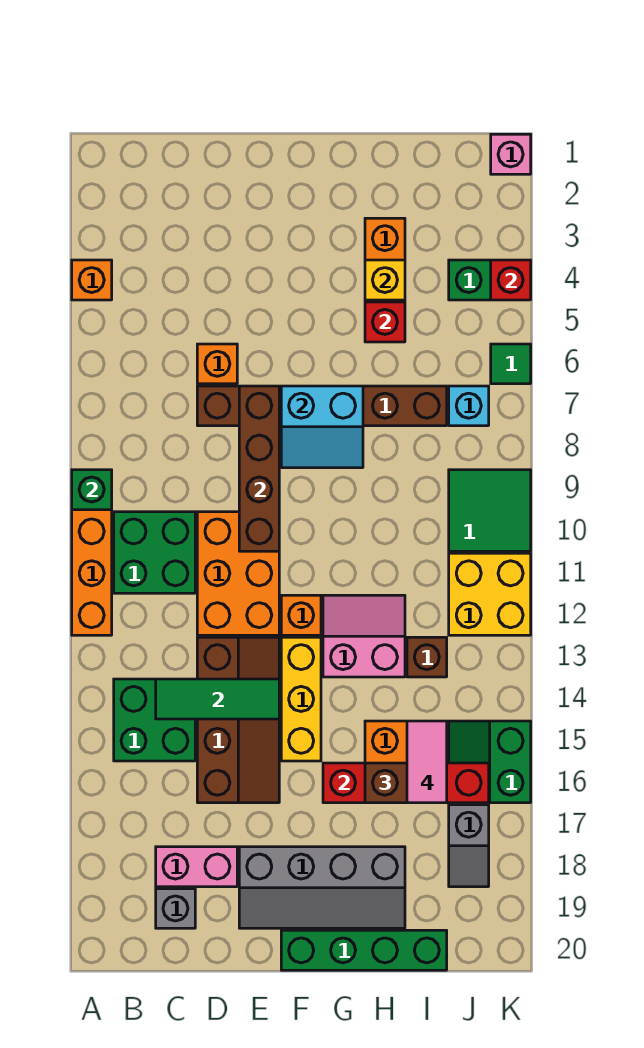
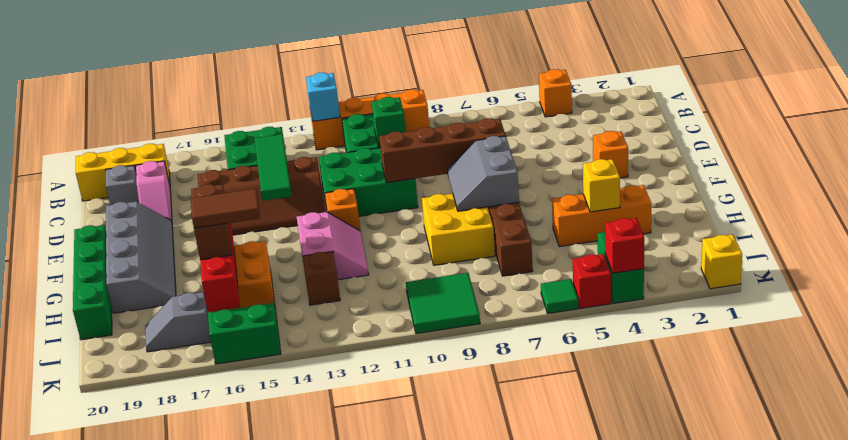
green brick A9 level 2 -> green brick C10 level 2
pink brick C18:D18 level 1 -> pink slope C18:D18 level 1 top C
orange brick D6 level 1 -> orange brick E3 level 1
orange brick D10:E12 level 1 -> green brick D10:E12 level 1
grey slope E18:H19 level 1 top 18 -> grey slope E18:H19 level 1 top 19
cyan slope F7:G8 level 2 top 7 -> grey slope F7:G8 level 2 top 7
yellow brick F13:F15 level 1 -> yellow brick B18:B20 level 1
red brick H5 level 2 -> red brick K5 level 1
pink tile I15:I16 level 4 -> brown tile I15:I16 level 4
cyan brick J7 level 1 -> cyan brick A12 level 2
yellow brick J11:K12 level 1 -> yellow brick G8:H9 level 1
pink brick K1 level 1 -> yellow brick K1 level 1

